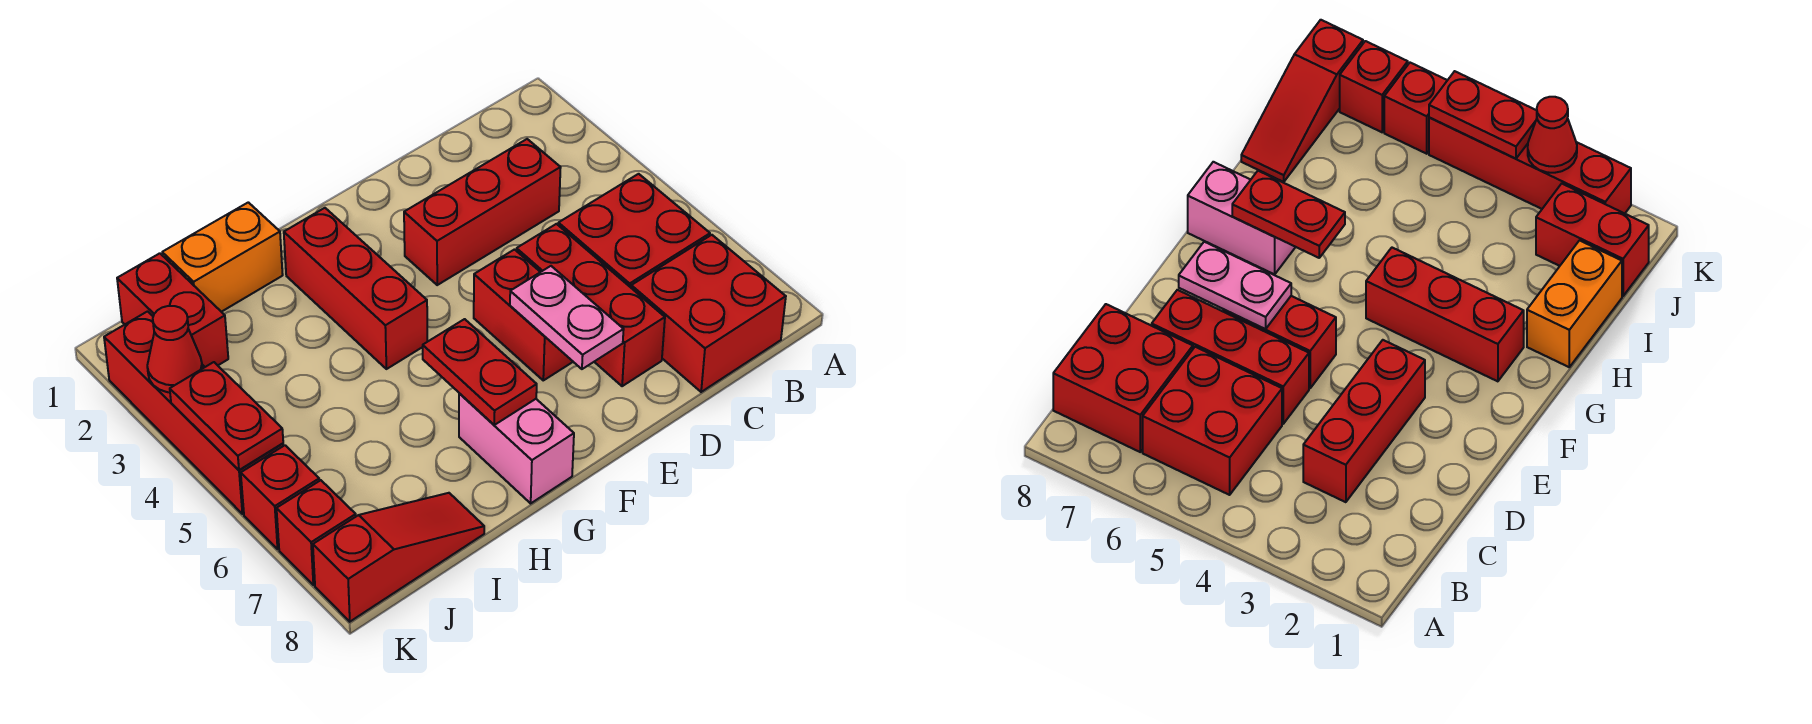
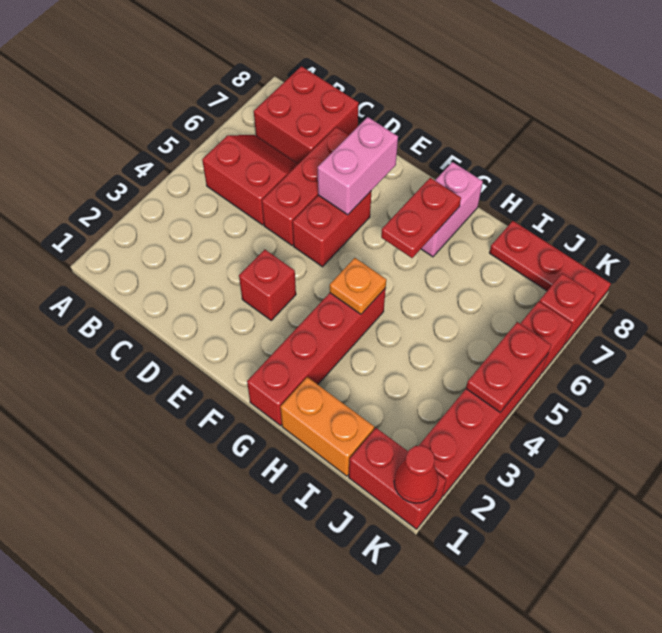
red brick B5:C6 level 1 -> red slope B5:C6 level 1 top 5
red brick C3:E3 level 1 -> red brick E3 level 1
pink plate E6:E7 level 2 -> pink brick E6:E7 level 2
red brick G2:G4 level 1 -> red brick G1:G4 level 1
none -> orange plate G4 level 2
red slope I8:K8 level 1 top K -> red plate I8:K8 level 1
red brick J1:J2 level 1 -> red brick J1:K1 level 1
red cone K3 level 2 -> red cone K1 level 2

